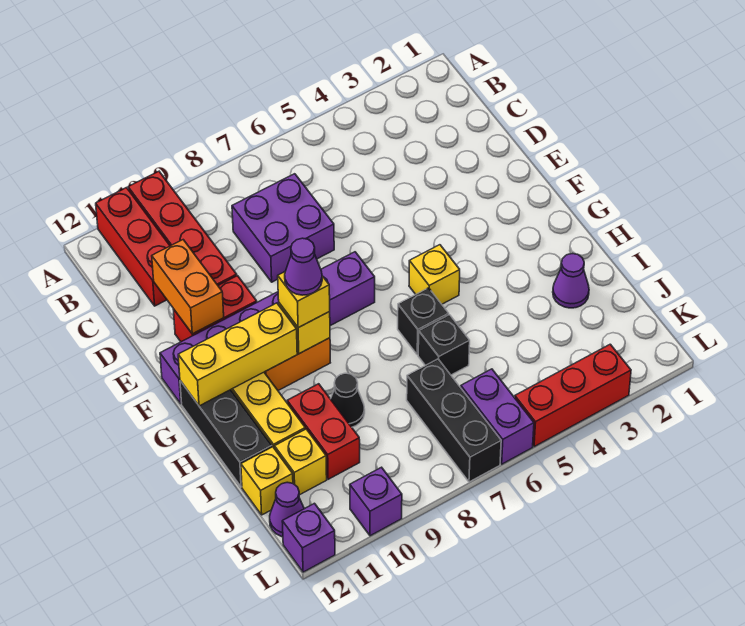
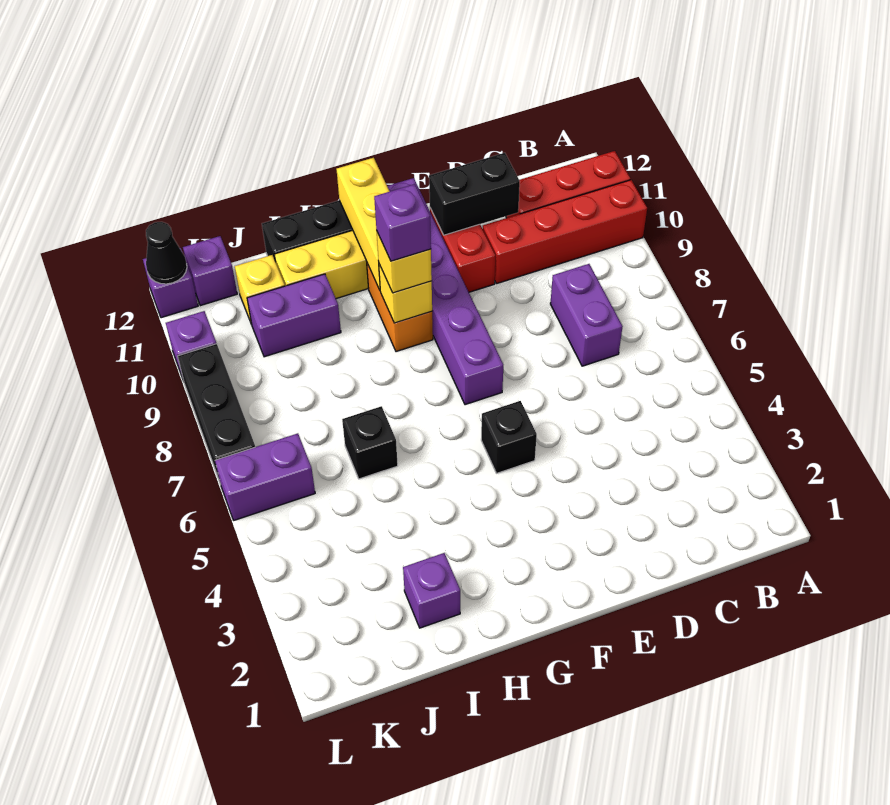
purple brick C7:D8 level 1 -> purple brick C7:C8 level 1
orange brick D11:E11 level 2 -> black brick D11:E11 level 2
yellow brick G5 level 1 -> none
purple cone G9 level 4 -> purple brick G9 level 4
black brick H6 level 1 -> black brick F5 level 1
purple cone I2 level 1 -> purple brick I2 level 1
black cone I9 level 1 -> black cone L12 level 2
red brick I10:J10 level 1 -> purple brick I10:J10 level 1
black brick J7:L7 level 1 -> black brick L7:L9 level 1
yellow brick J12 level 1 -> none
purple cone K12 level 1 -> purple brick K12 level 1
red brick L3:L5 level 1 -> none

